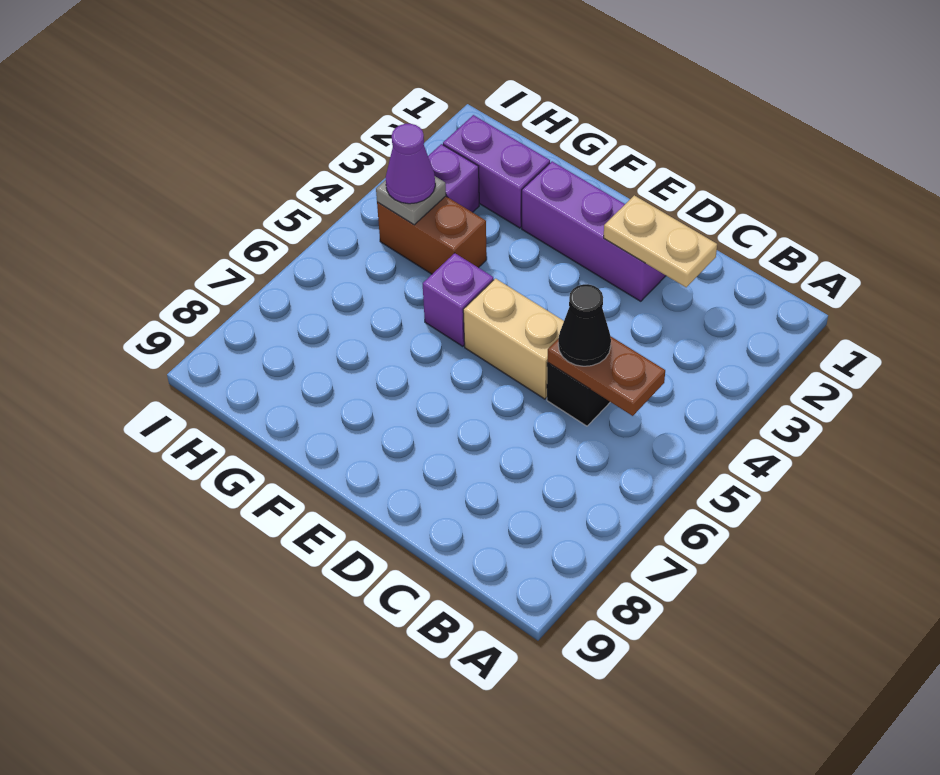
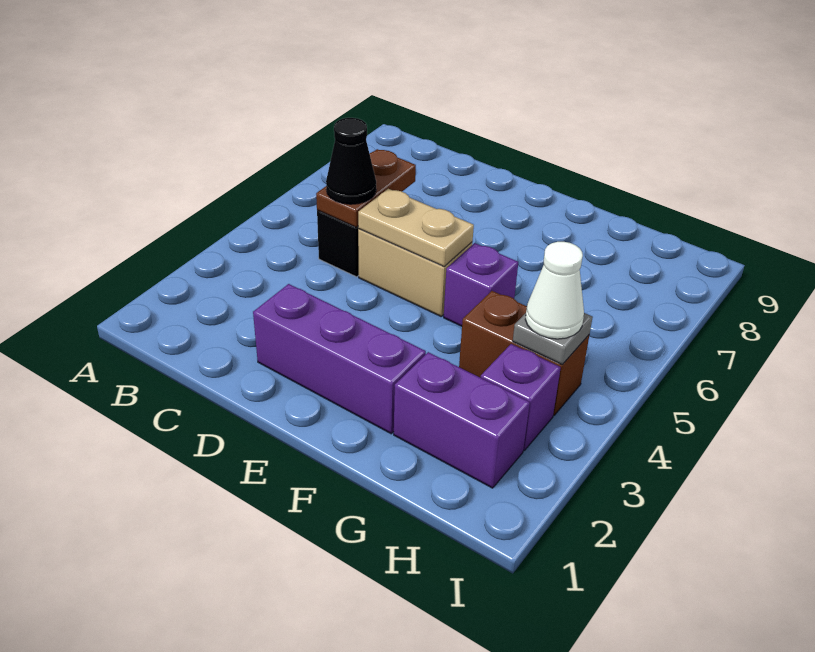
brown plate B5:C5 level 2 -> brown plate C5:C6 level 2
tan plate C2:D2 level 2 -> tan plate D5:E5 level 2
purple cone H4 level 3 -> white cone H4 level 3

